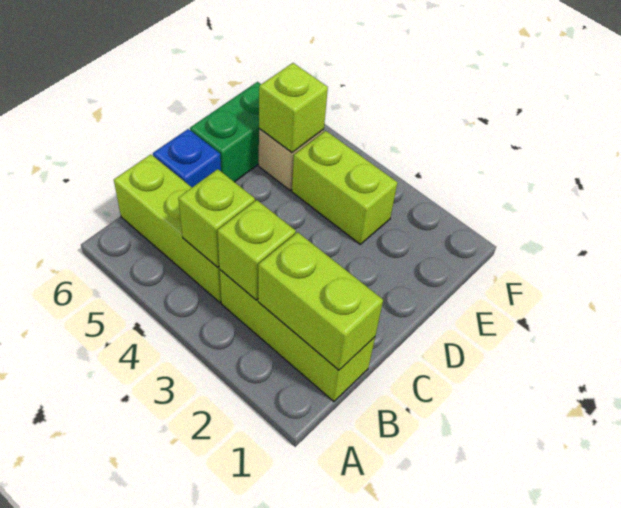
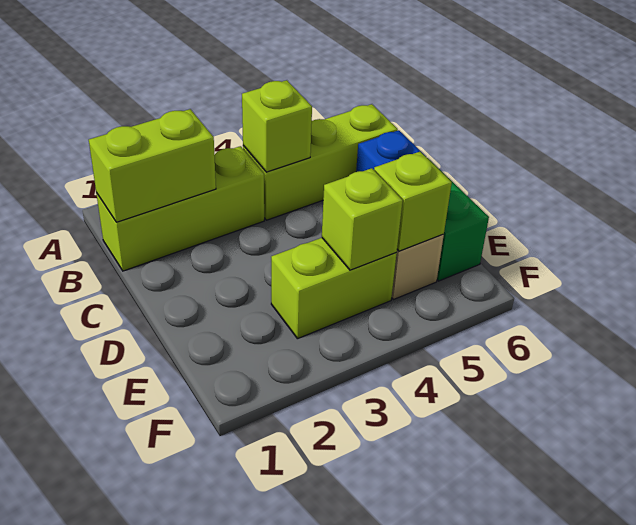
lime brick B3 level 2 -> lime brick E4 level 2

